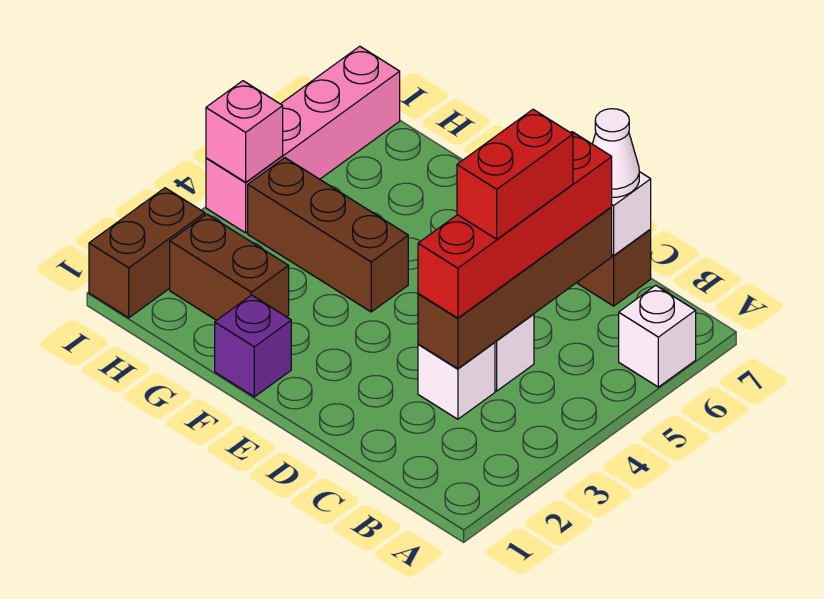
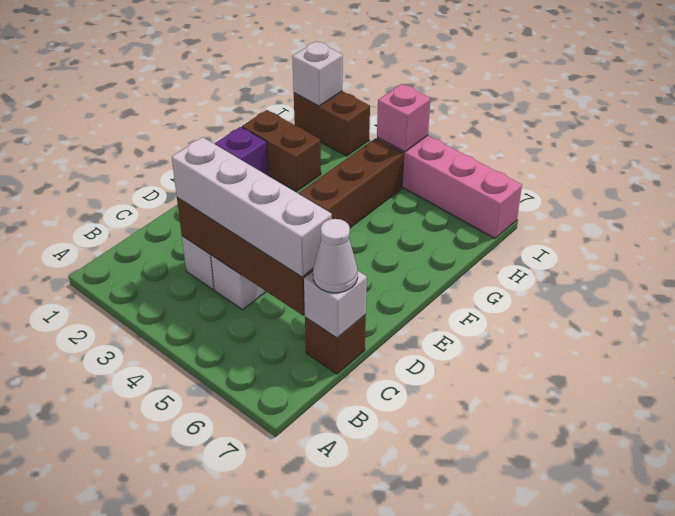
white brick A6 level 1 -> white brick I1 level 2
red brick C3:C6 level 3 -> white brick C3:C6 level 3
red brick C4:C5 level 4 -> none
brown brick G2:H2 level 1 -> brown brick G1:G2 level 1

